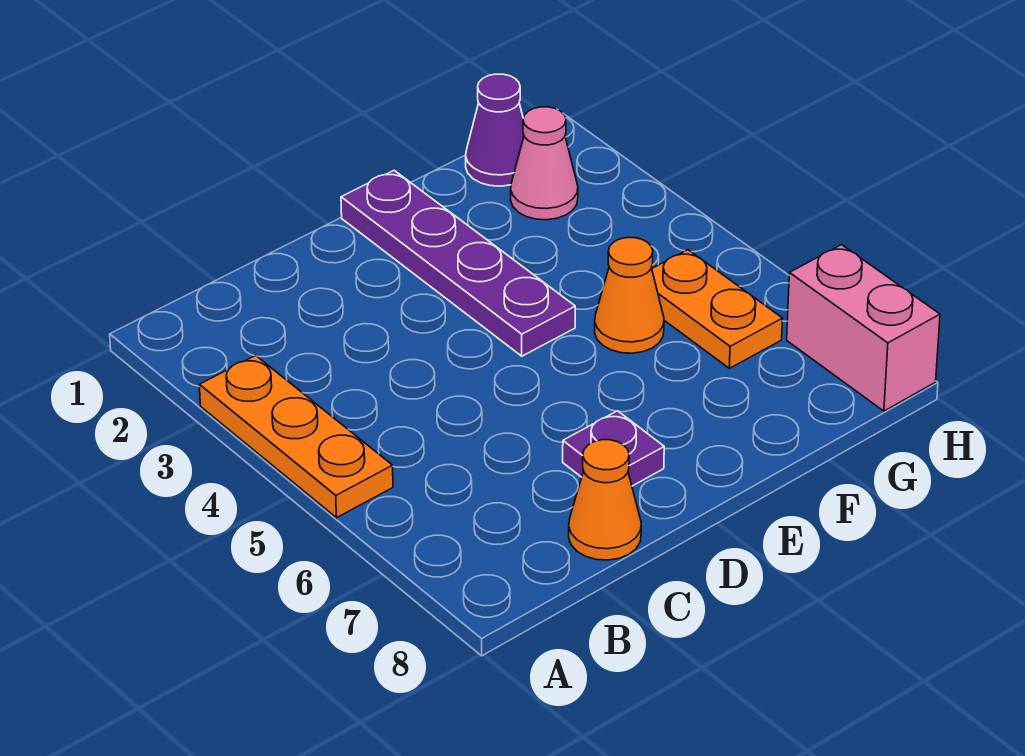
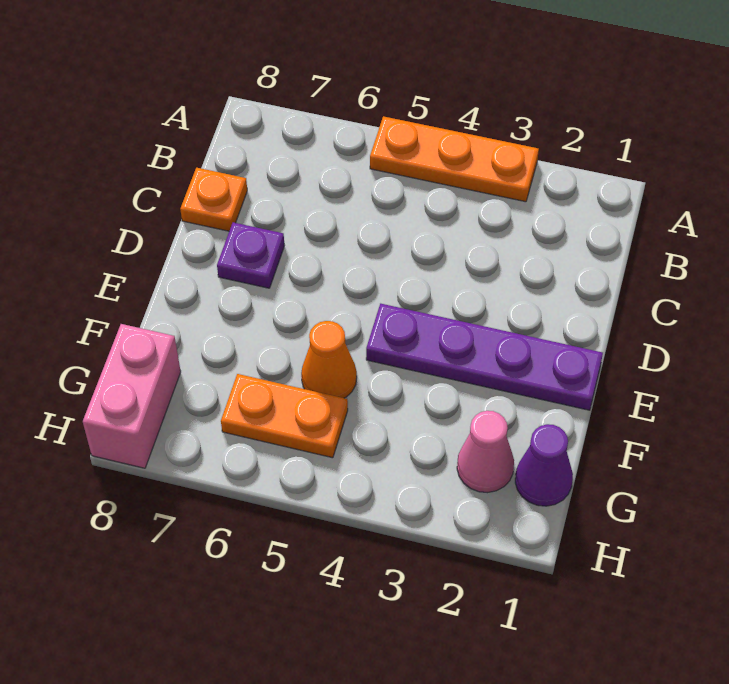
orange cone C8 level 1 -> orange plate C8 level 1
pink brick H7:H8 level 1 -> pink brick G8:H8 level 1

